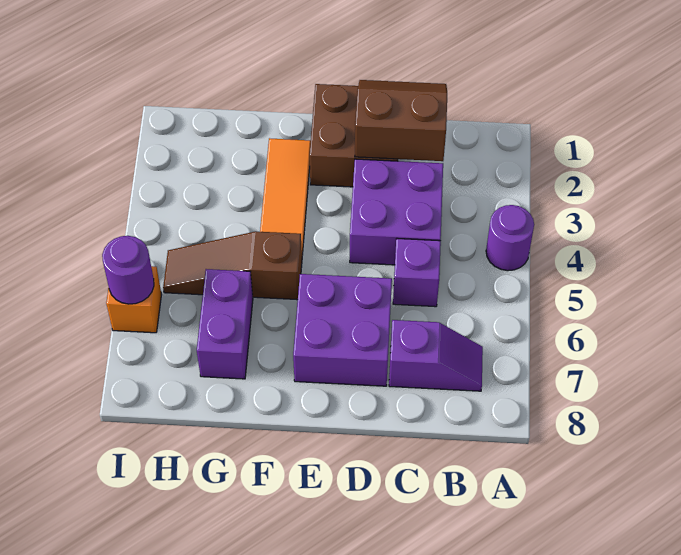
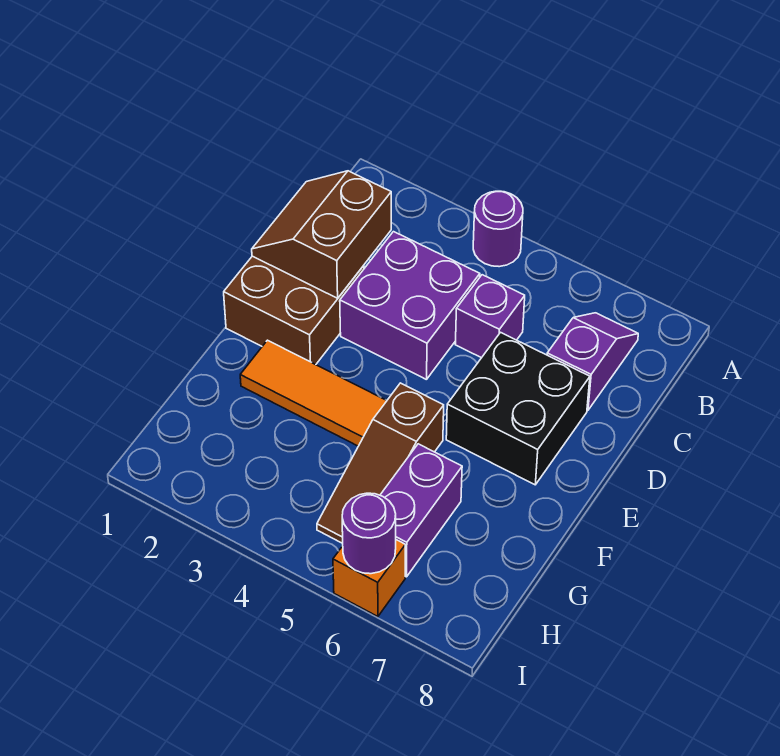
purple brick D6:E7 level 1 -> black brick D6:E7 level 1
purple brick G6:G7 level 1 -> purple brick G6:H6 level 1

